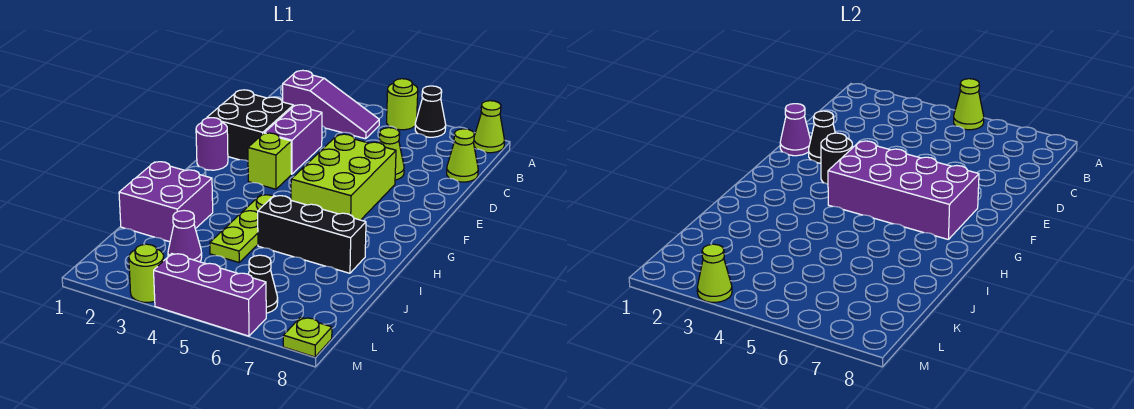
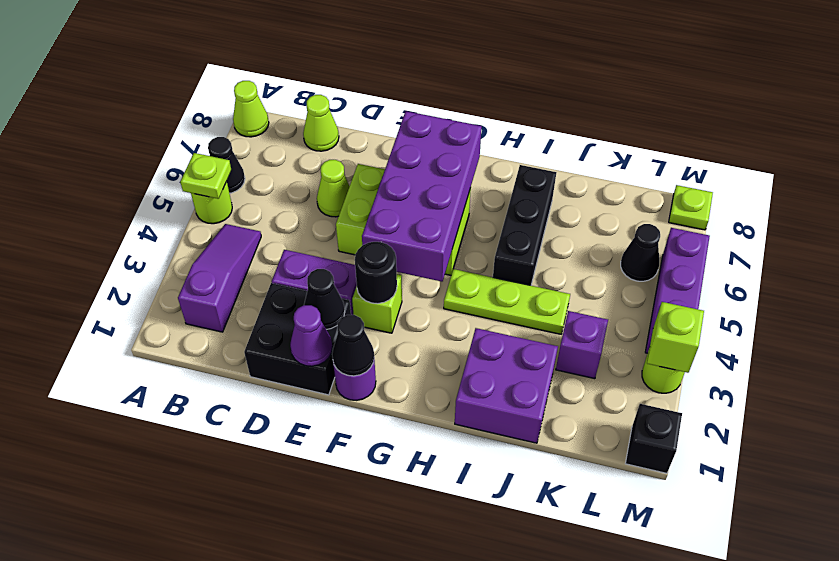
lime cone A5 level 2 -> lime plate A5 level 2
none -> black cone F1 level 2
purple cone K3 level 1 -> purple brick K3 level 1
none -> black brick M1 level 1
lime cone M3 level 2 -> lime brick M3 level 2

